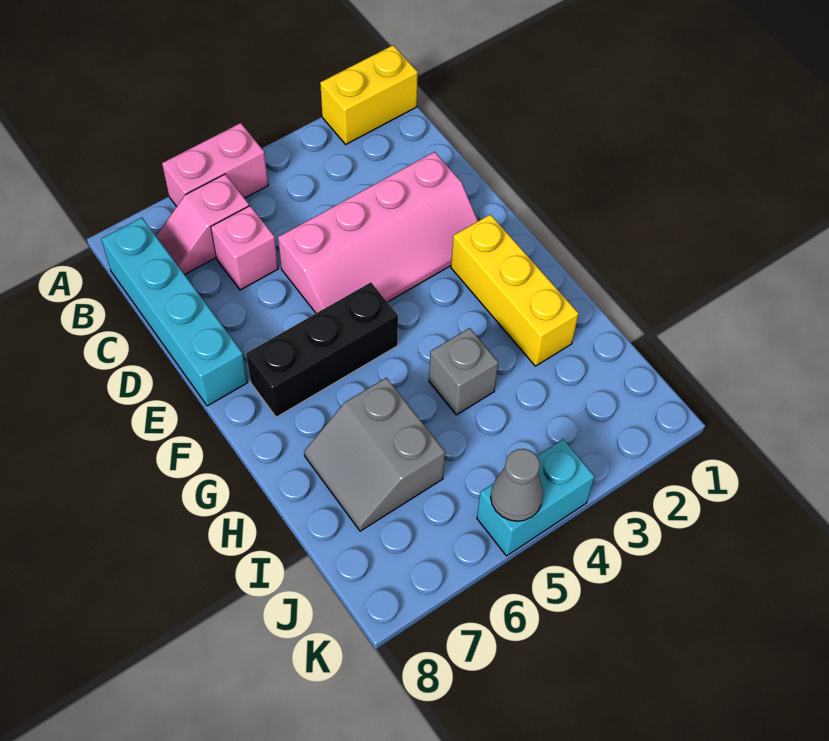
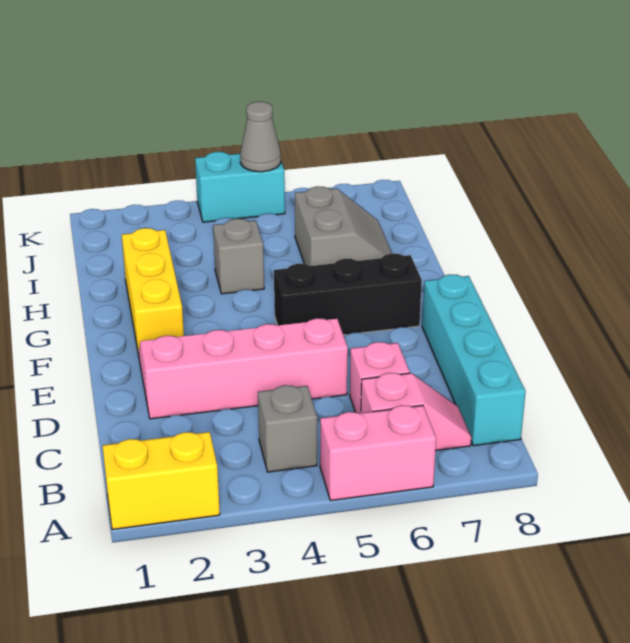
none -> grey brick B4 level 1

